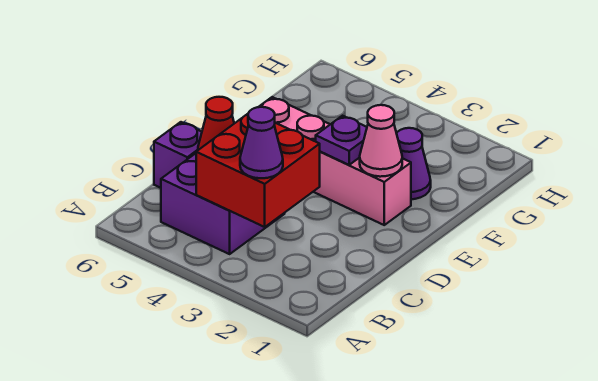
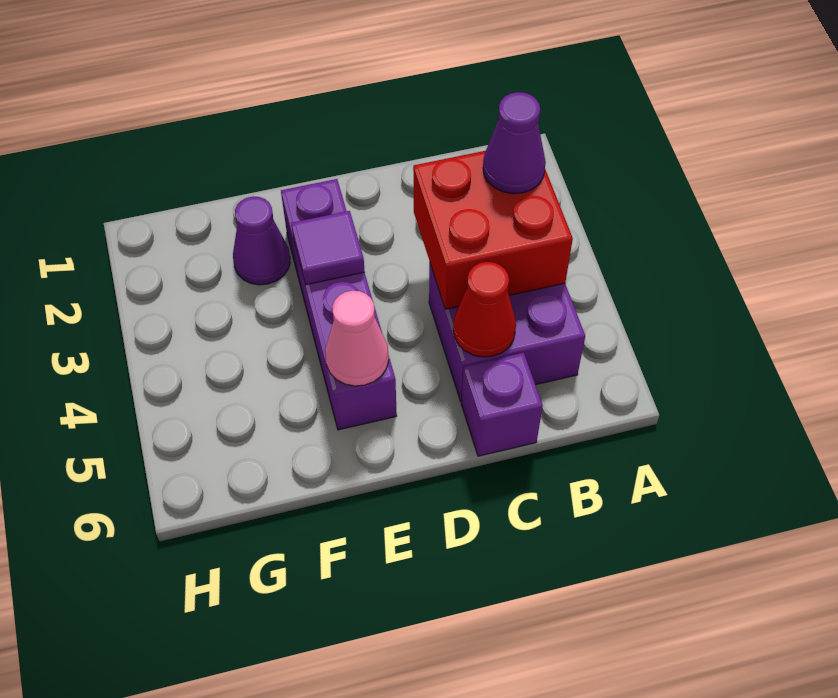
pink brick E2:E5 level 1 -> purple brick E2:E5 level 1
pink cone E2 level 2 -> pink cone E5 level 2
purple plate E3 level 2 -> purple tile E3 level 2

